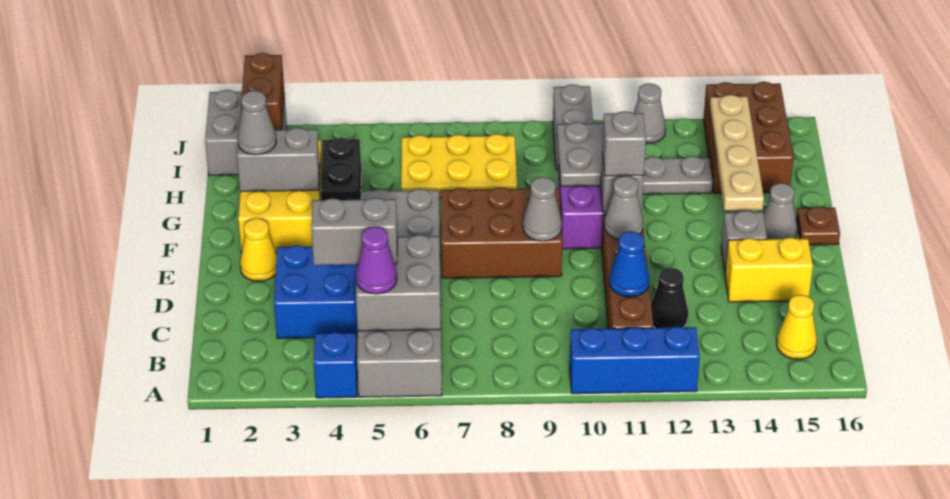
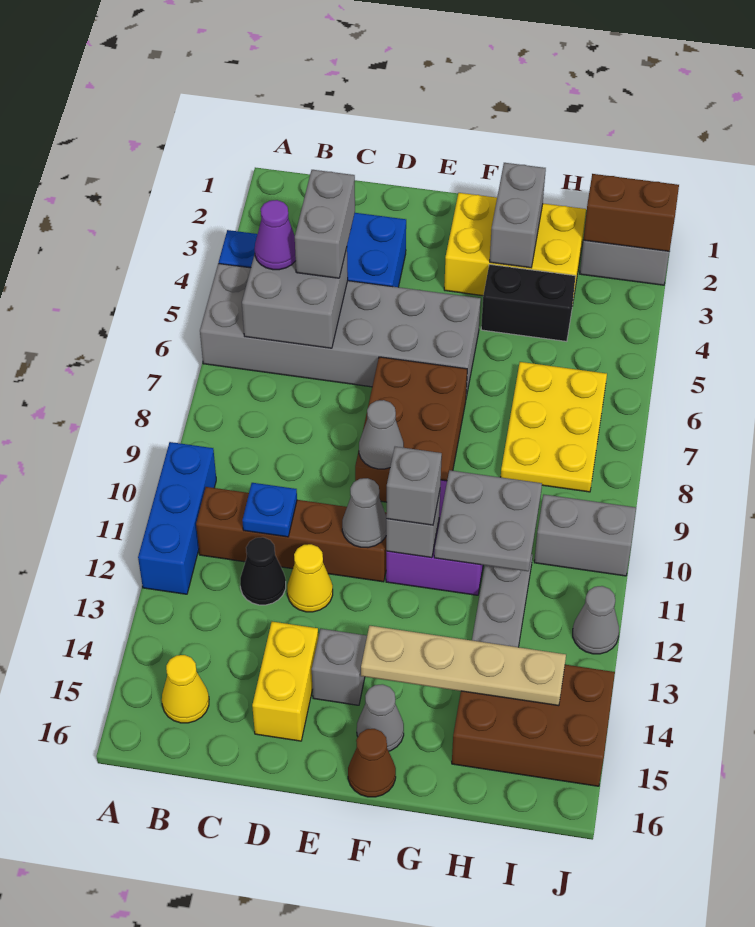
blue cone C11 level 2 -> blue plate C11 level 2
yellow cone E2 level 1 -> yellow cone D12 level 1
brown plate F16 level 1 -> brown cone F16 level 1
grey cone G2 level 3 -> none

